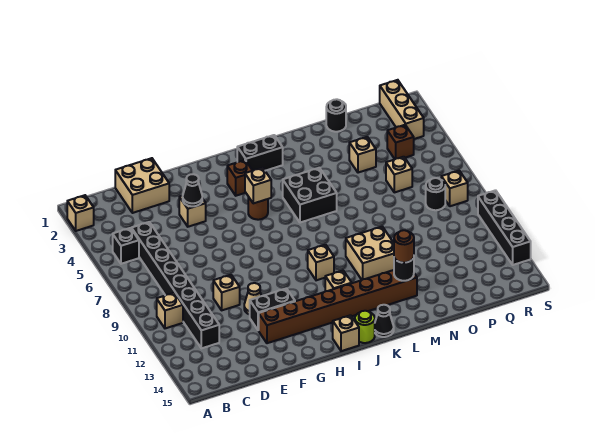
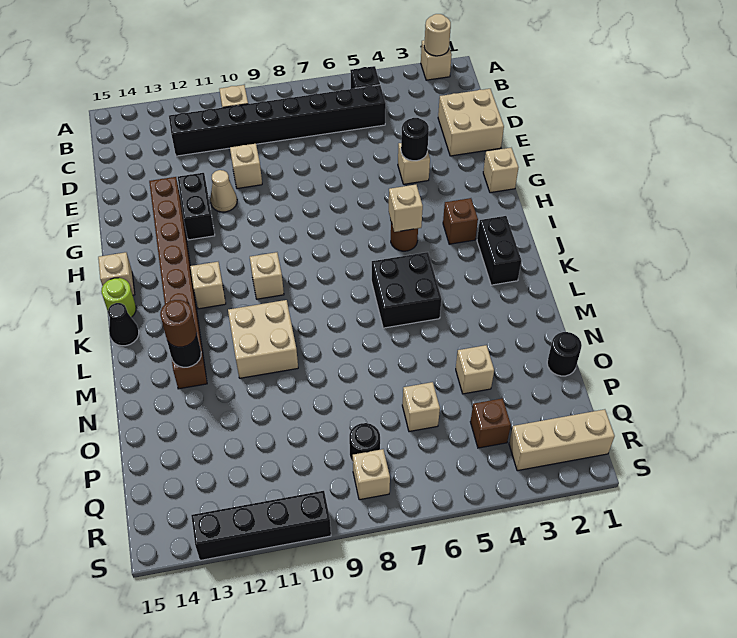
none -> tan round brick A2 level 2
black cone F4 level 2 -> black round brick F4 level 2
none -> tan brick G1 level 1

